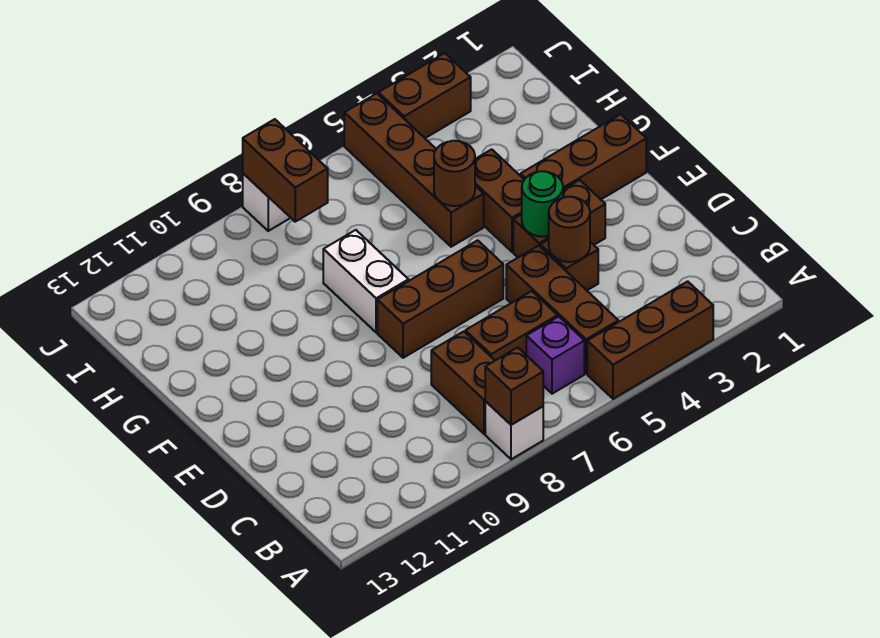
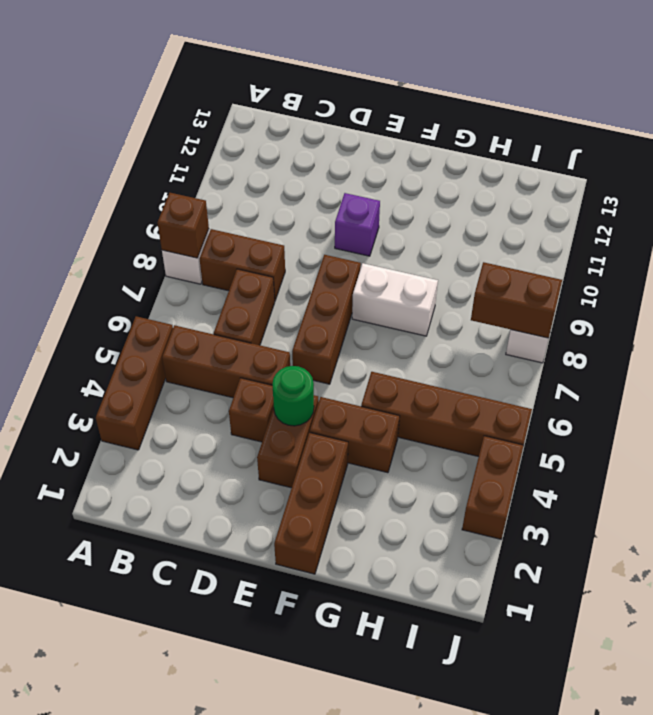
purple brick B6 level 1 -> purple brick E10 level 1
brown round brick D4 level 2 -> none
brown round brick G5 level 2 -> none

